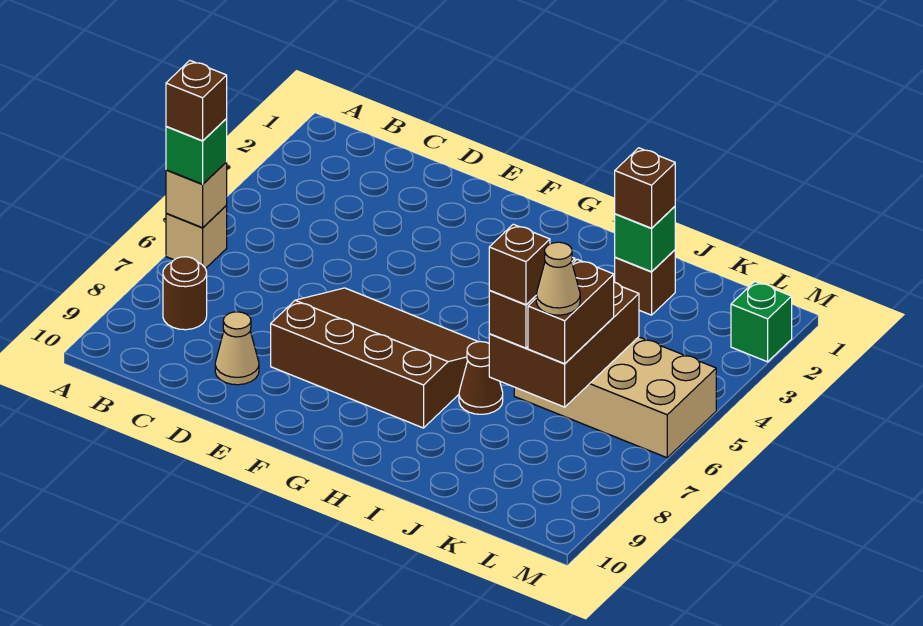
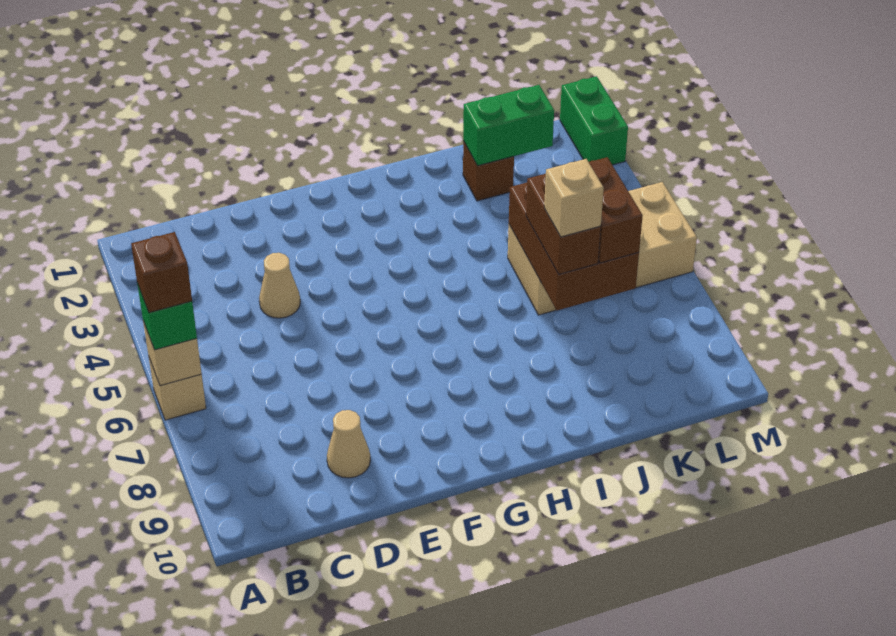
brown round brick B8 level 1 -> none
brown slope E6:H8 level 1 top 8 -> none
brown cone I7 level 1 -> none
green brick J2 level 2 -> green brick J2:K2 level 2
brown brick J2 level 3 -> none
brown brick J7 level 4 -> tan brick J7 level 4
tan cone K7 level 4 -> tan cone D4 level 1
green brick M2 level 1 -> green brick M1:M2 level 1

